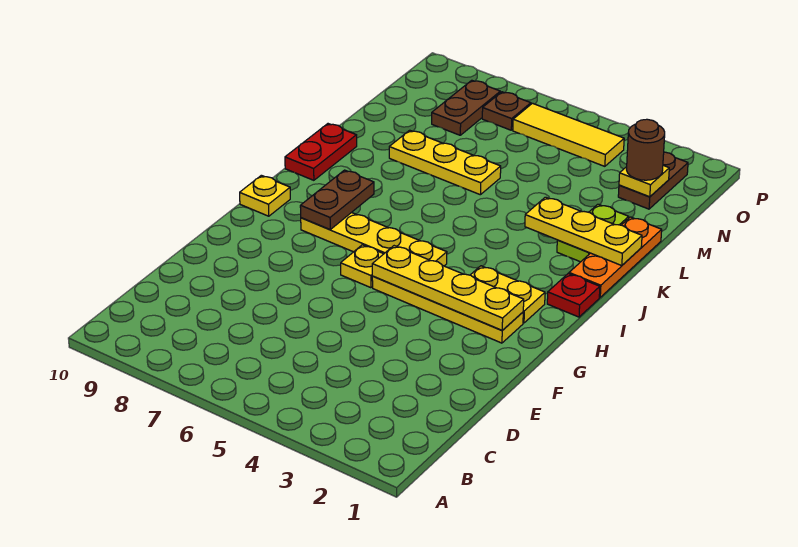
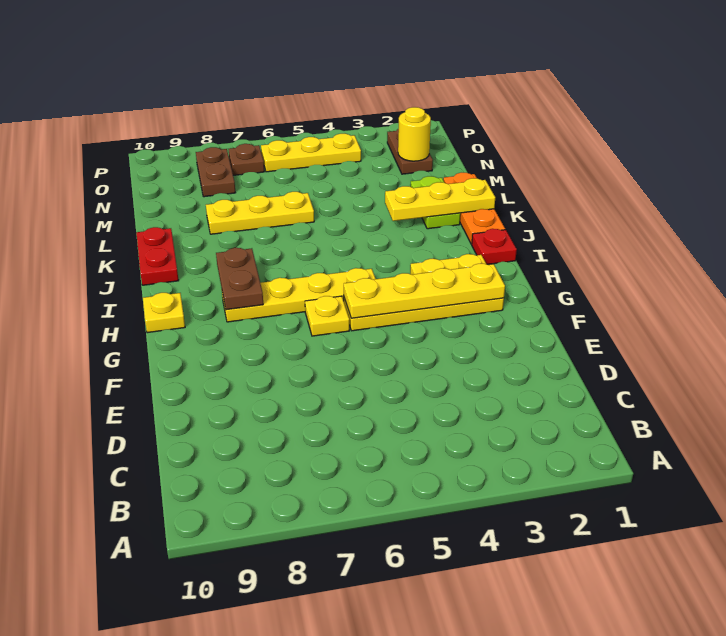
yellow plate N2 level 2 -> yellow round brick N2 level 2
brown round brick N2 level 3 -> none
yellow tile O4:O6 level 1 -> yellow plate O4:O6 level 1

